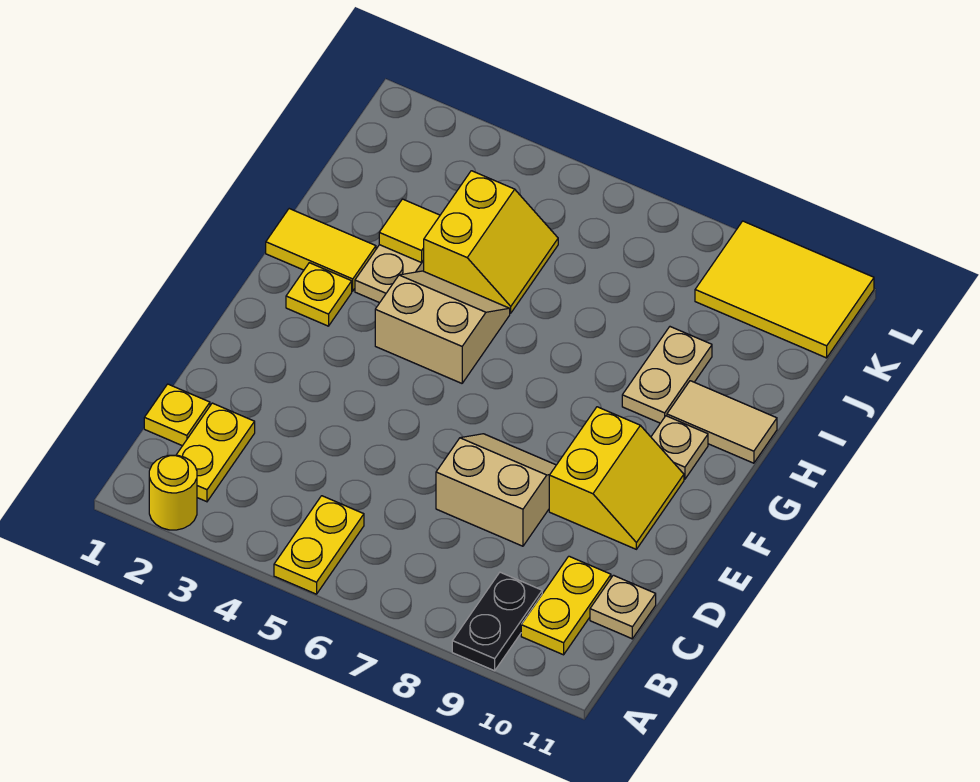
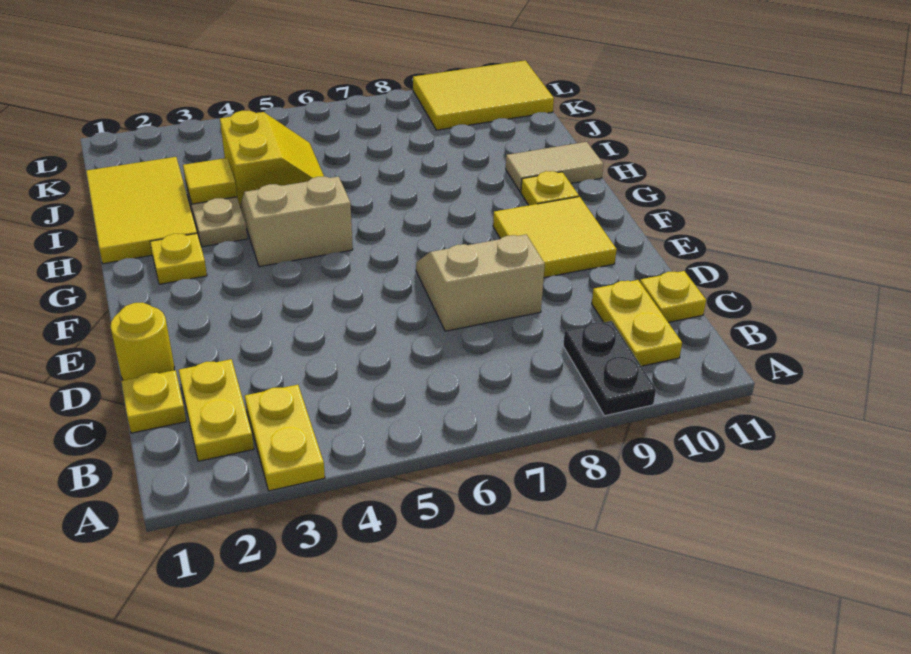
yellow round brick A2 level 1 -> yellow round brick D1 level 1
yellow plate A5:B5 level 1 -> yellow plate A3:B3 level 1
tan plate C11 level 1 -> yellow plate C11 level 1
yellow slope E9:F10 level 1 top 9 -> yellow tile E9:F10 level 1
tan plate G10 level 1 -> yellow plate G10 level 1
yellow tile H1:H2 level 1 -> yellow tile H1:J2 level 1
tan plate H9:I9 level 1 -> none

